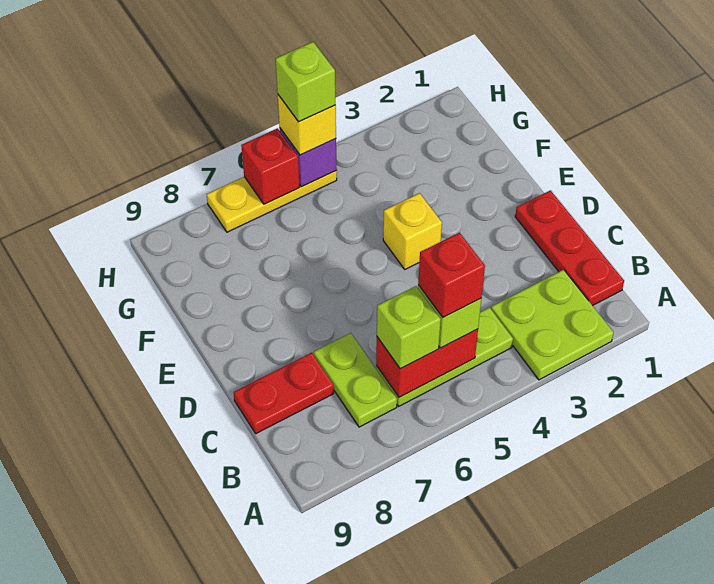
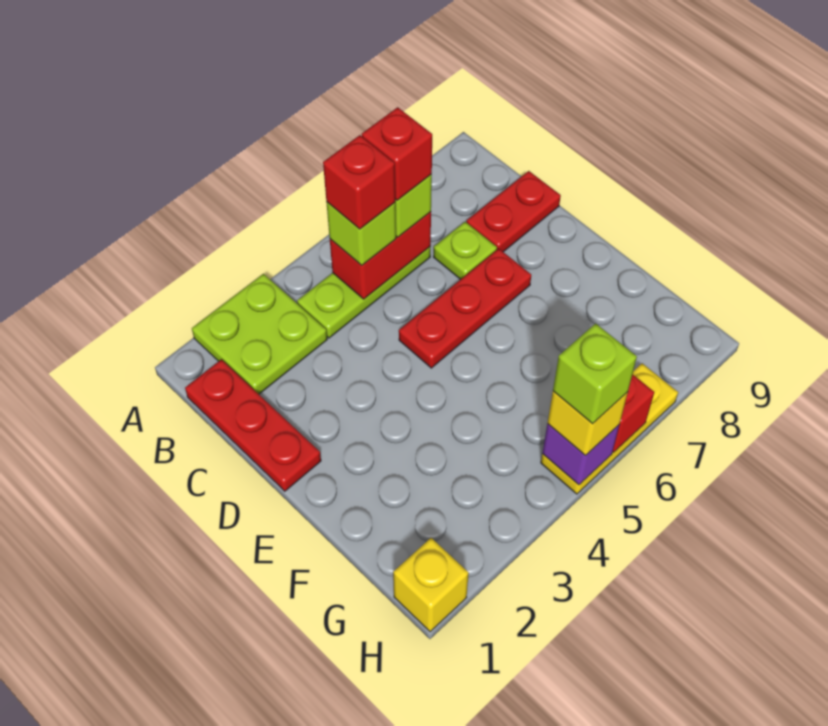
none -> red brick B6 level 4
lime plate B7:C7 level 1 -> lime plate C7 level 1
none -> red plate D5:D7 level 1
yellow brick E4 level 1 -> yellow brick H1 level 1

